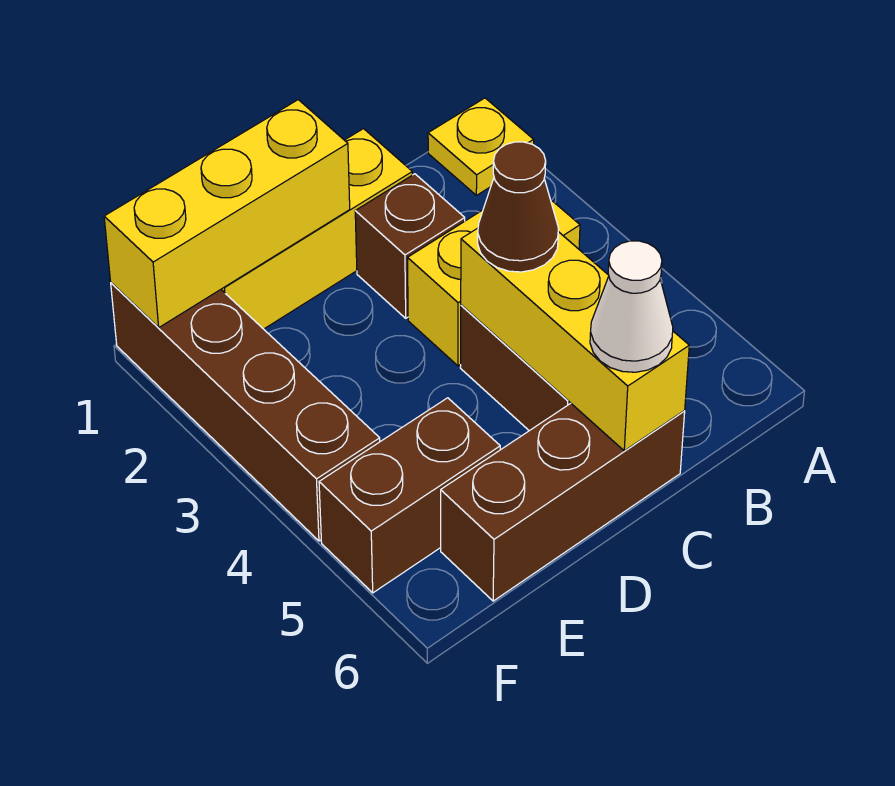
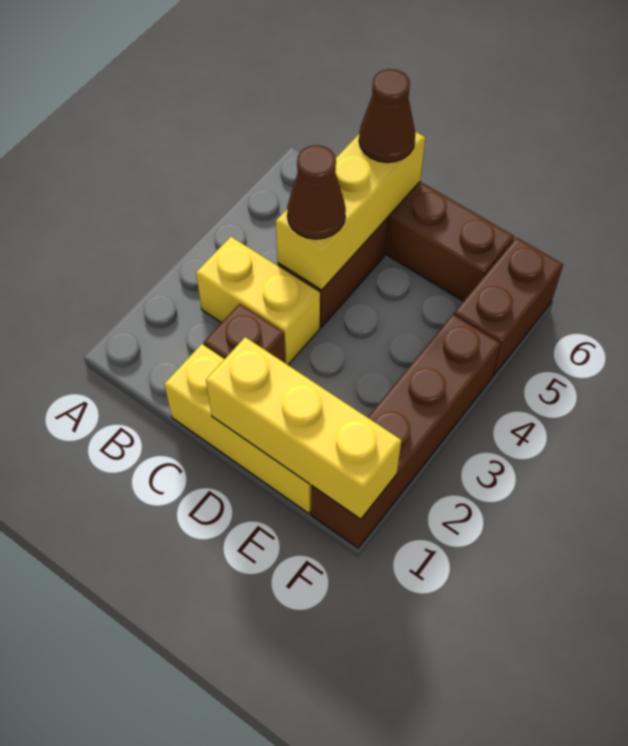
yellow plate A1 level 1 -> none
white cone C6 level 3 -> brown cone C6 level 3
brown brick E5:F5 level 1 -> brown brick F5:F6 level 1

